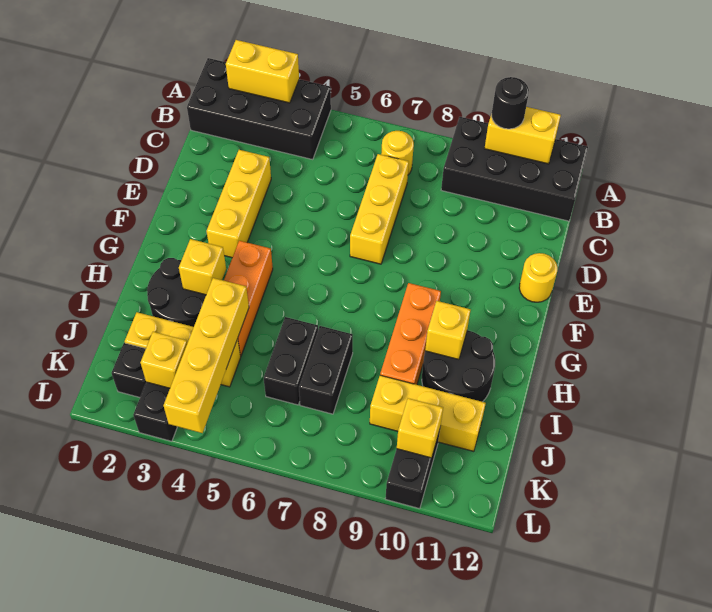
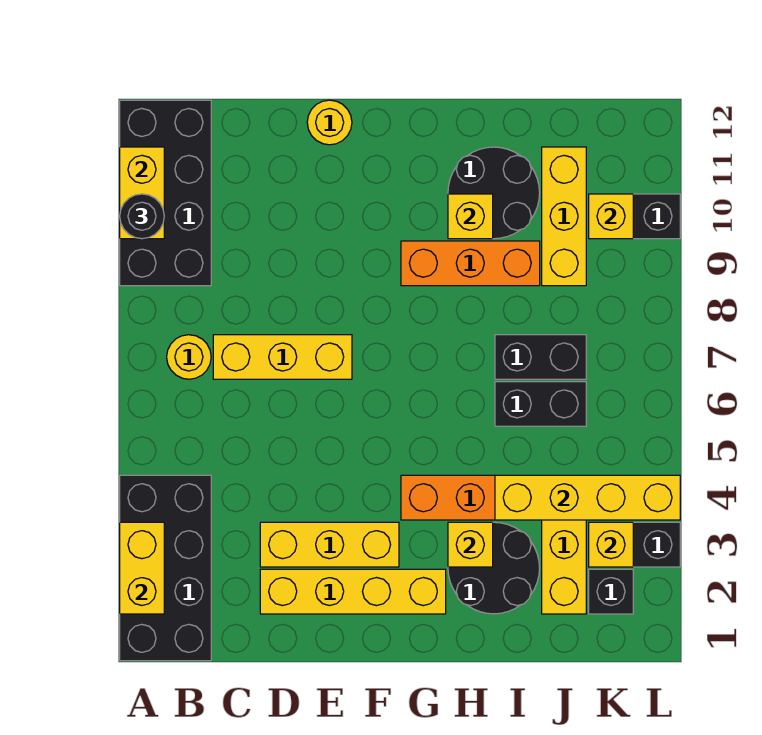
none -> yellow brick D2:G2 level 1

